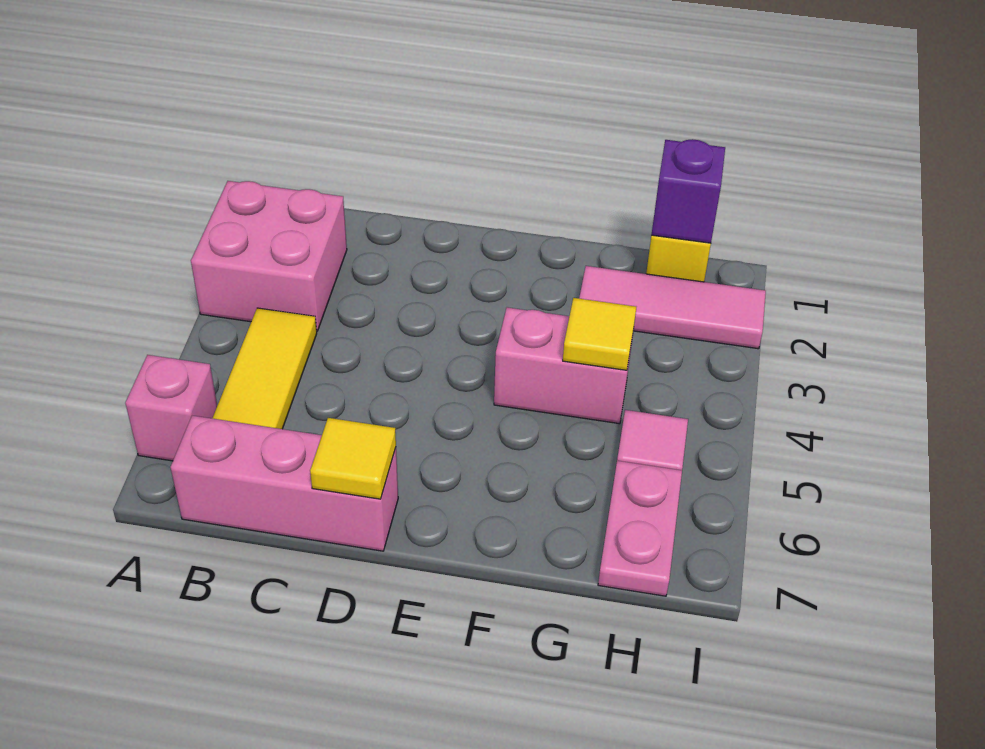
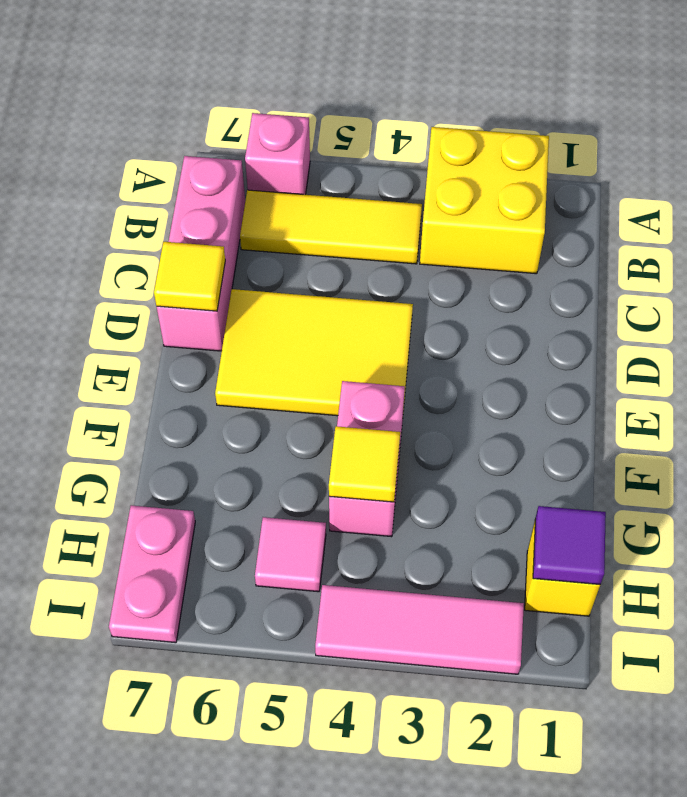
pink brick A2:B3 level 1 -> yellow brick A2:B3 level 1
none -> yellow tile D4:E6 level 1
pink tile G2:I2 level 1 -> pink tile I2:I4 level 1
purple brick H1 level 2 -> purple tile H1 level 2
pink plate H6:H7 level 1 -> pink plate H7:I7 level 1

